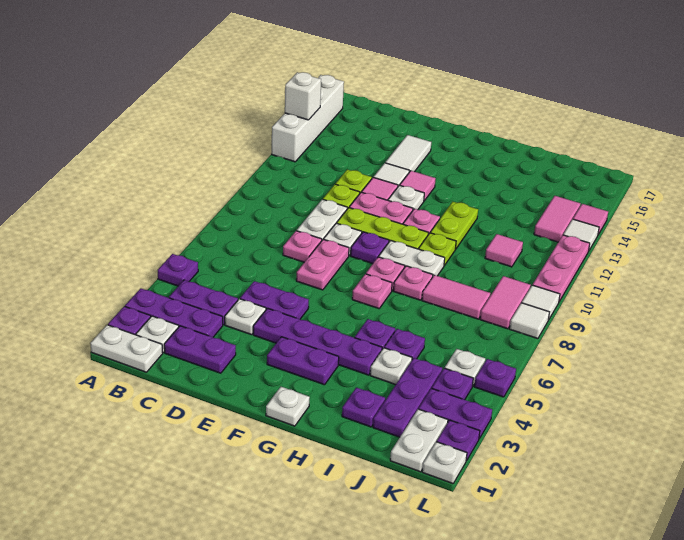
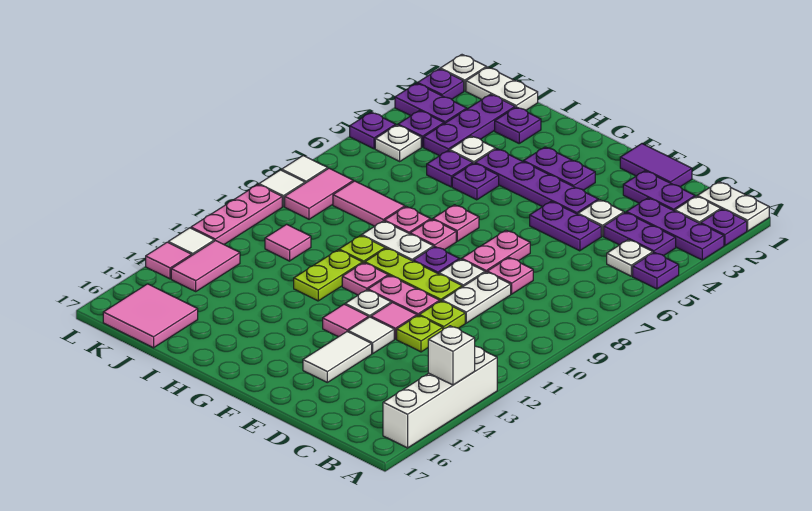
none -> purple tile D1:E1 level 1
white plate G1 level 1 -> white plate B5 level 1
none -> pink tile J16:K17 level 1
white plate K1:K2 level 1 -> white plate J1:K1 level 1

